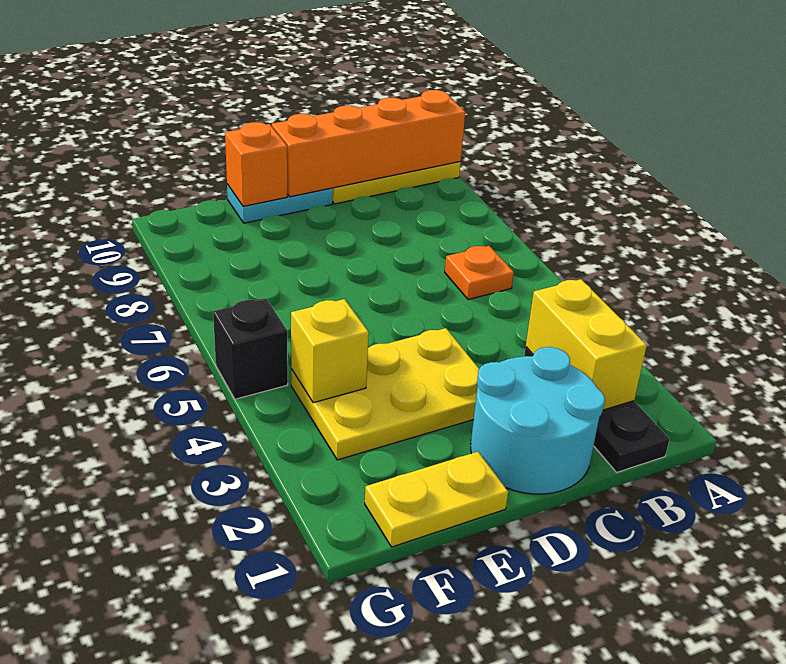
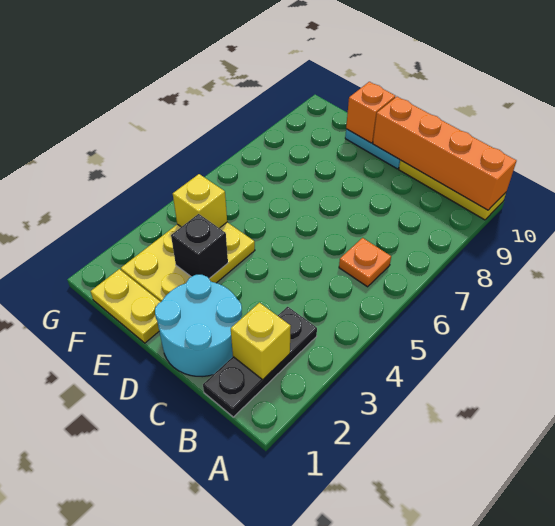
yellow brick B2:B3 level 2 -> yellow brick B2 level 2
yellow plate D3:F4 level 1 -> yellow plate E2:F4 level 1
black brick G5 level 1 -> black brick E3 level 2

